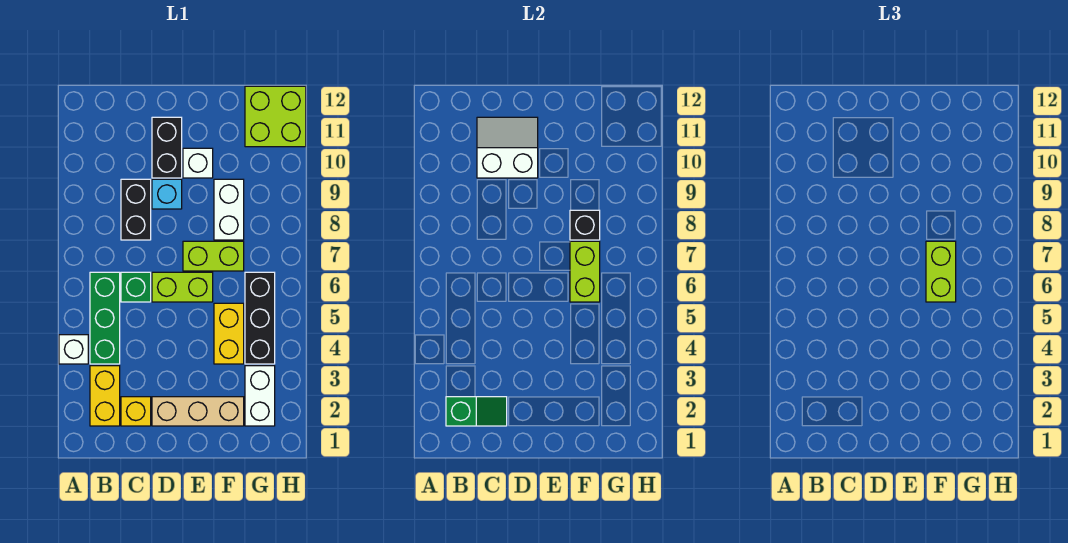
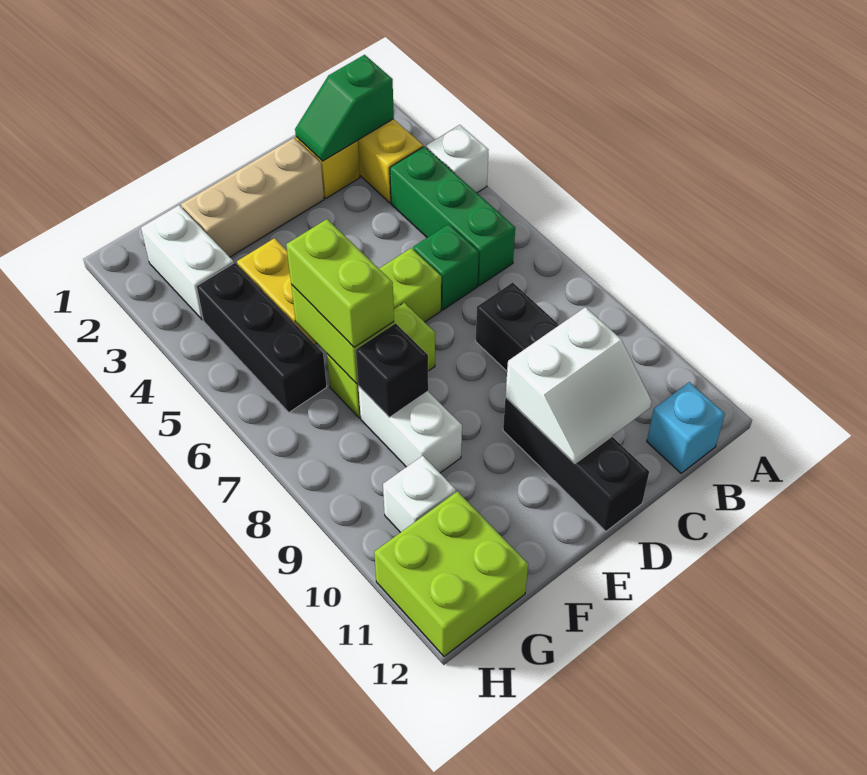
cyan brick D9 level 1 -> cyan brick B12 level 1
black brick D10:D11 level 1 -> black brick D10:D12 level 1
white brick E10 level 1 -> white brick G10 level 1

